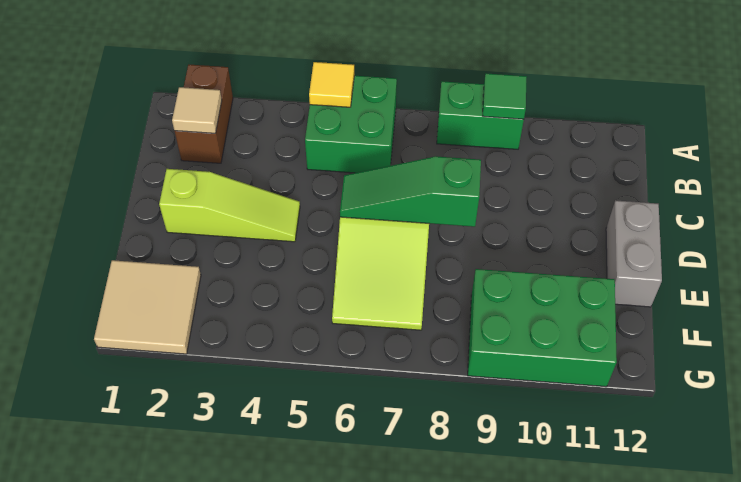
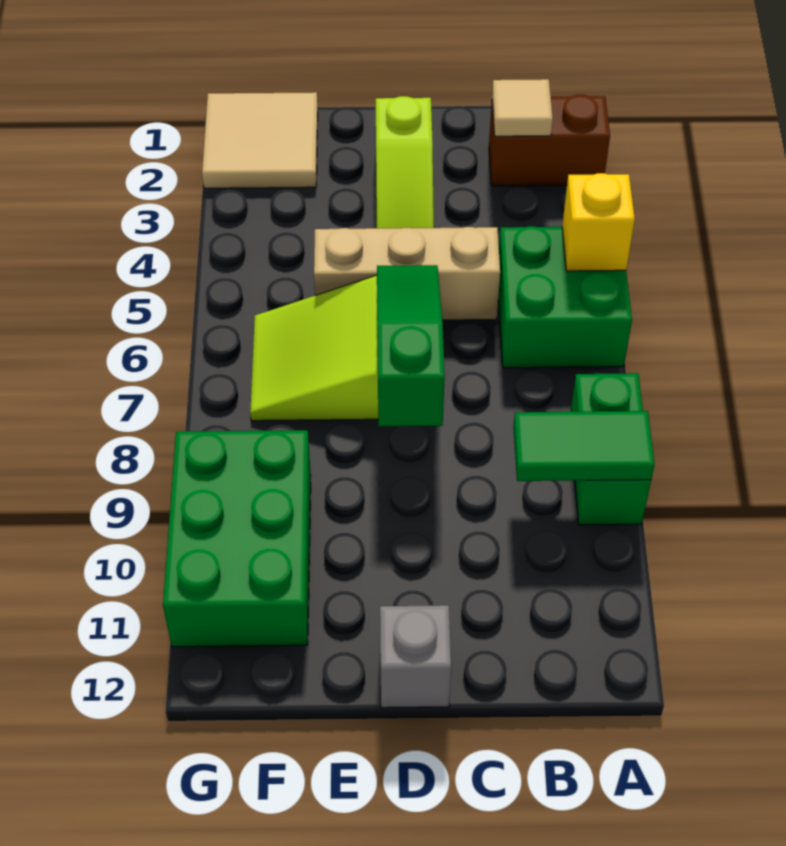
yellow tile A5 level 2 -> yellow brick A5 level 2
green tile A9 level 2 -> green tile A9:B9 level 2
none -> tan brick C5:E5 level 1
grey brick D12:E12 level 1 -> grey brick D12 level 1

